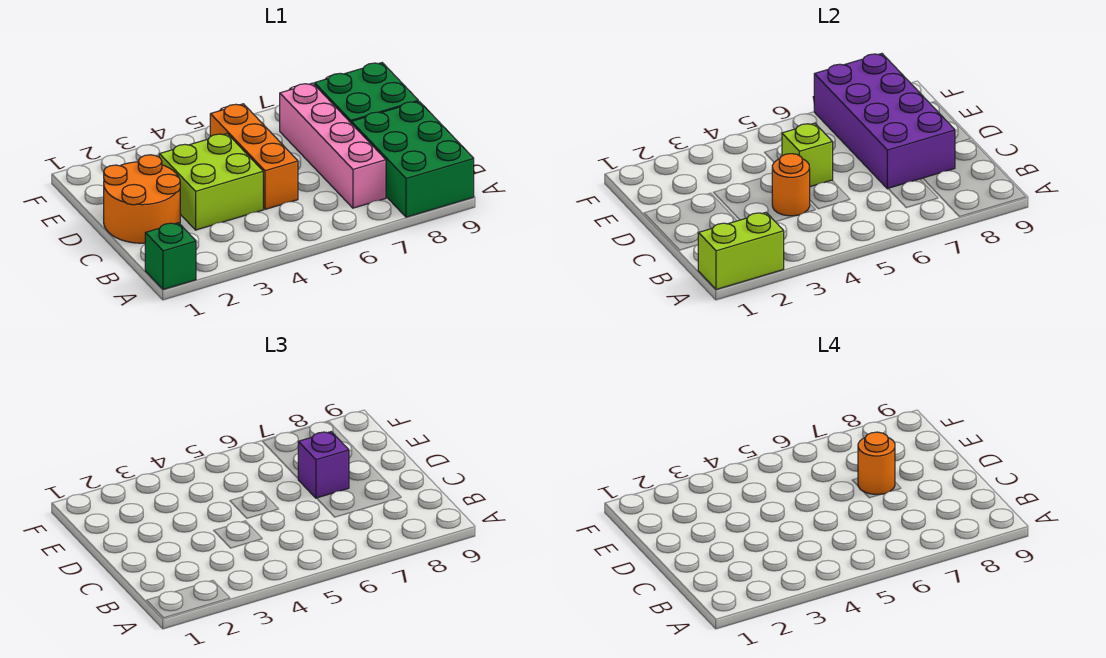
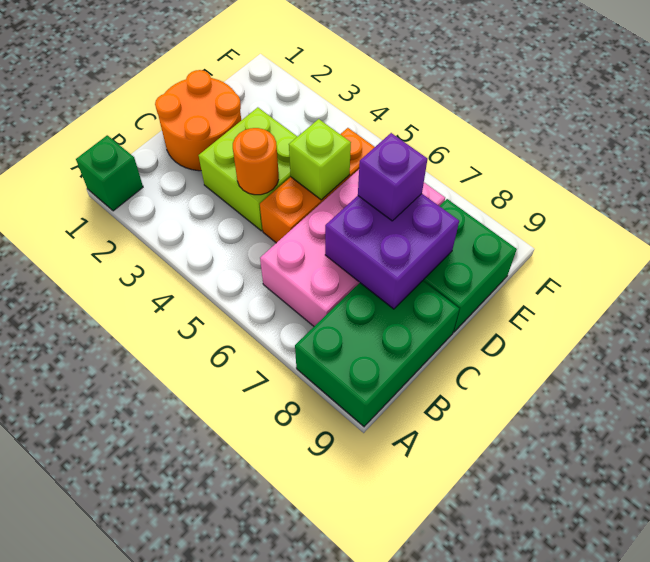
lime brick A1:A2 level 2 -> none
pink brick B7:E7 level 1 -> pink brick B6:E7 level 1
purple brick C7:F8 level 2 -> purple brick C7:D8 level 2
orange round brick D7 level 4 -> none

